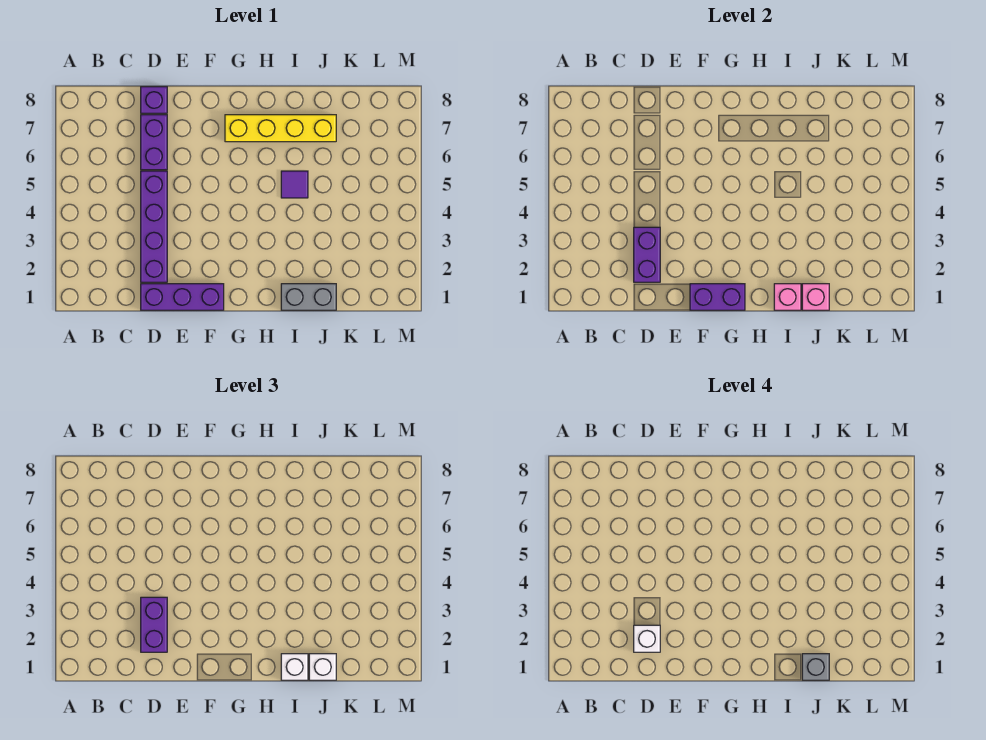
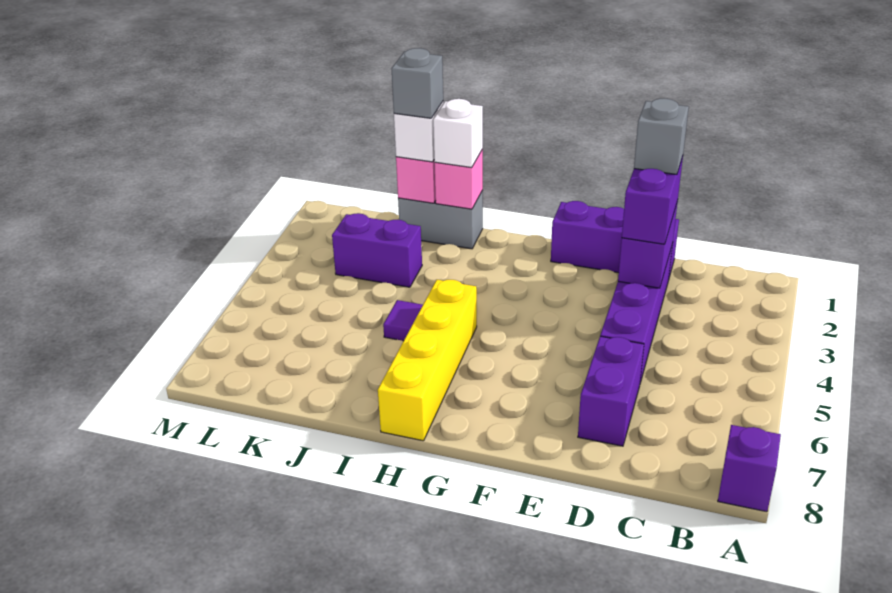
white brick D2 level 4 -> grey brick D2 level 4
purple brick D8 level 1 -> purple brick A8 level 1
purple brick F1:G1 level 2 -> purple brick J3:K3 level 1
yellow brick G7:J7 level 1 -> yellow brick H5:H8 level 1

